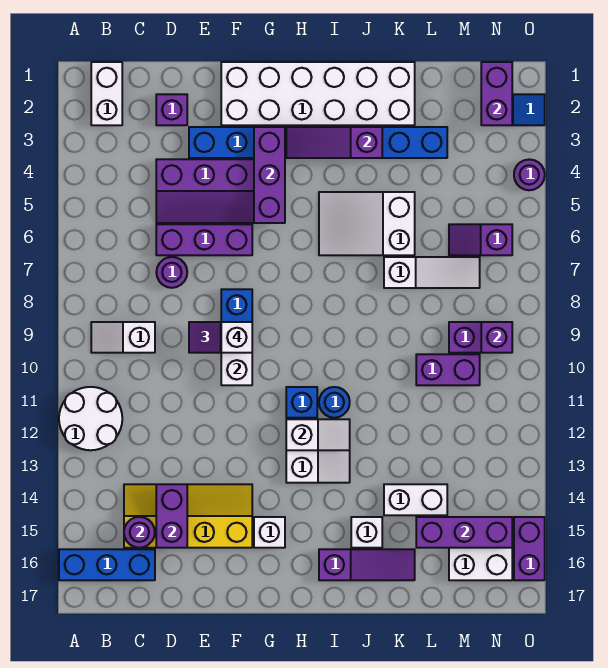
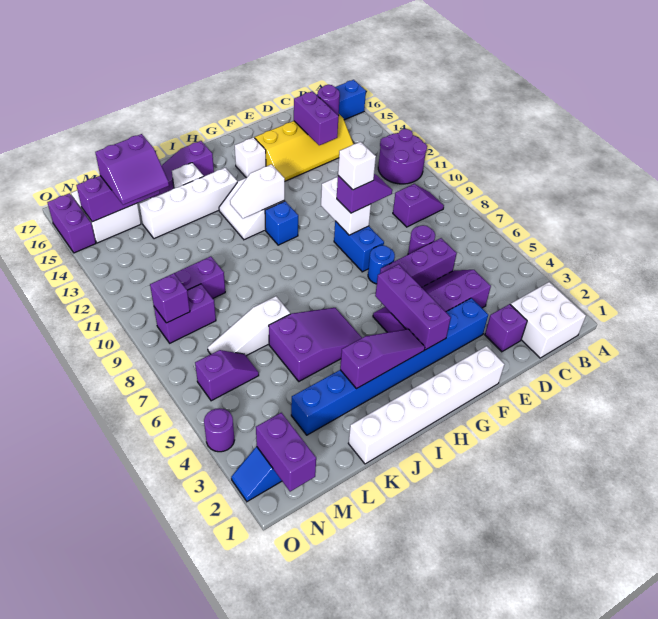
white round brick A11:B12 level 1 -> purple round brick A11:B12 level 1
white brick B1:B2 level 1 -> white brick B1:C2 level 1
white slope B9:C9 level 1 top C -> purple slope B9:C9 level 1 top C
white brick F1:K2 level 1 -> white brick F1:K1 level 1
white slope I5:K6 level 1 top K -> purple slope I5:K6 level 1 top K
blue round brick I11 level 1 -> blue round brick F7 level 1
white brick K14:L14 level 1 -> white brick I14:L14 level 1
none -> purple slope L14:M15 level 3 top 15

